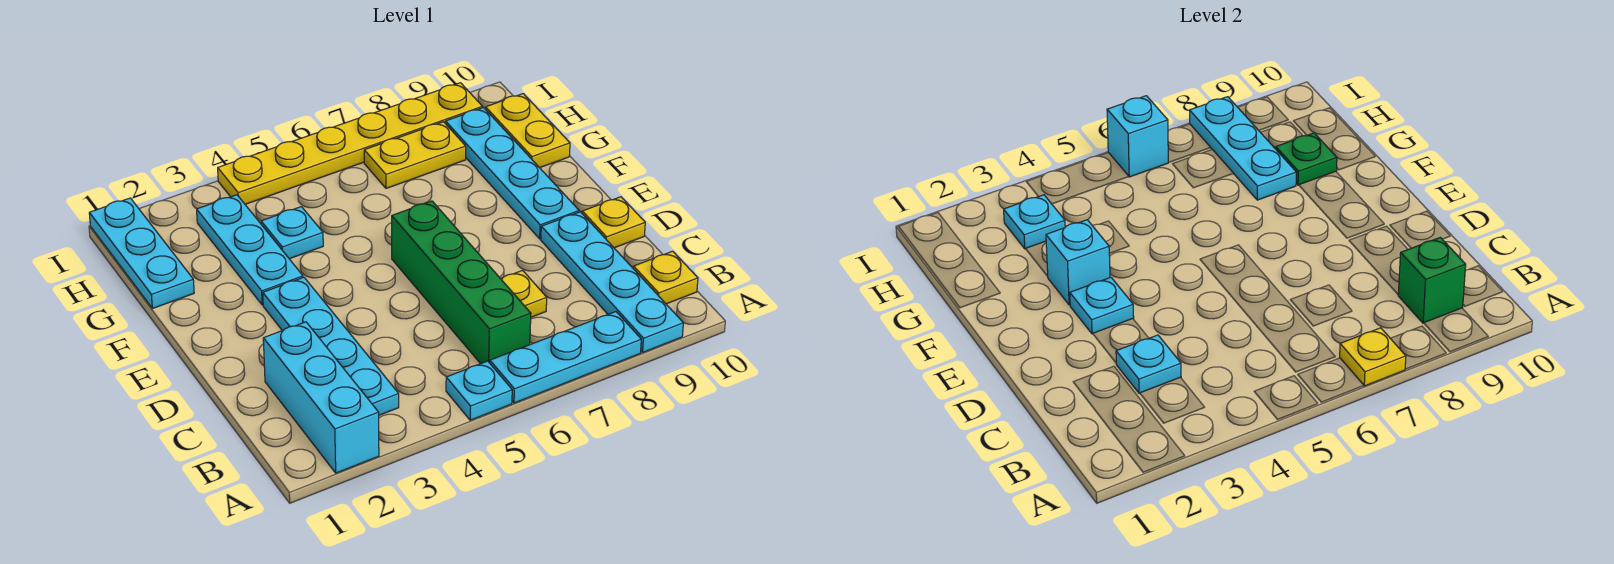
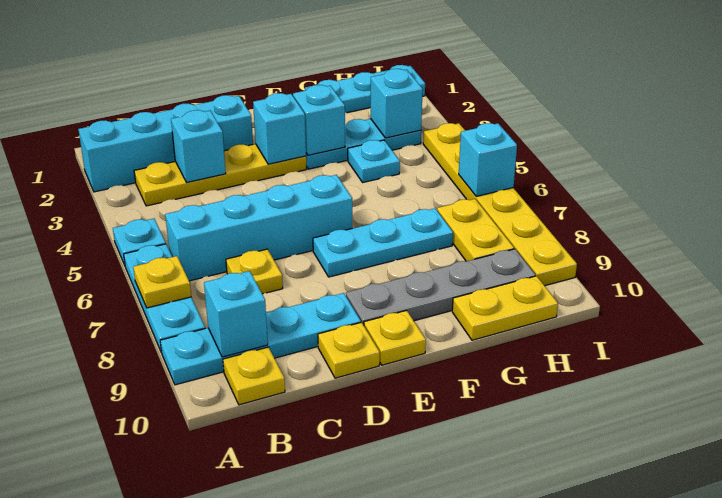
cyan brick A2:C2 level 1 -> cyan brick A2:D2 level 1
cyan plate B3:E3 level 1 -> yellow plate B3:E3 level 1
green brick B6:E6 level 1 -> cyan brick B6:E6 level 1
green brick B9 level 2 -> cyan brick B9 level 2
cyan plate C3 level 2 -> cyan brick C3 level 2
cyan plate E3 level 2 -> cyan brick E3 level 2
cyan plate E9:H9 level 1 -> grey plate E9:H9 level 1
none -> yellow plate E10 level 1
cyan plate G8:I8 level 2 -> cyan plate E7:G7 level 1
green plate G9 level 2 -> none
cyan plate H3 level 2 -> cyan brick H3 level 2

